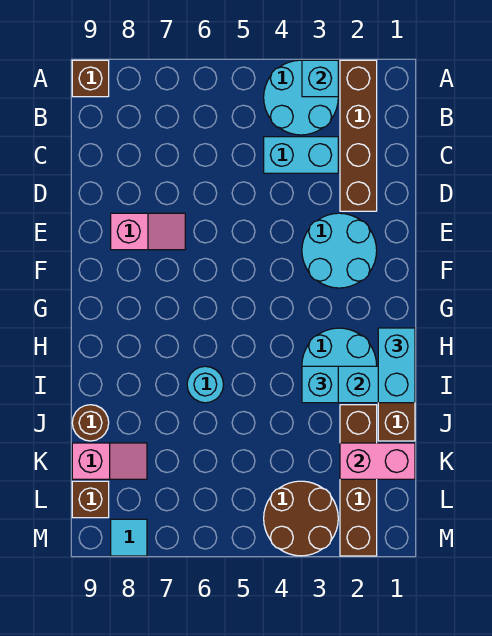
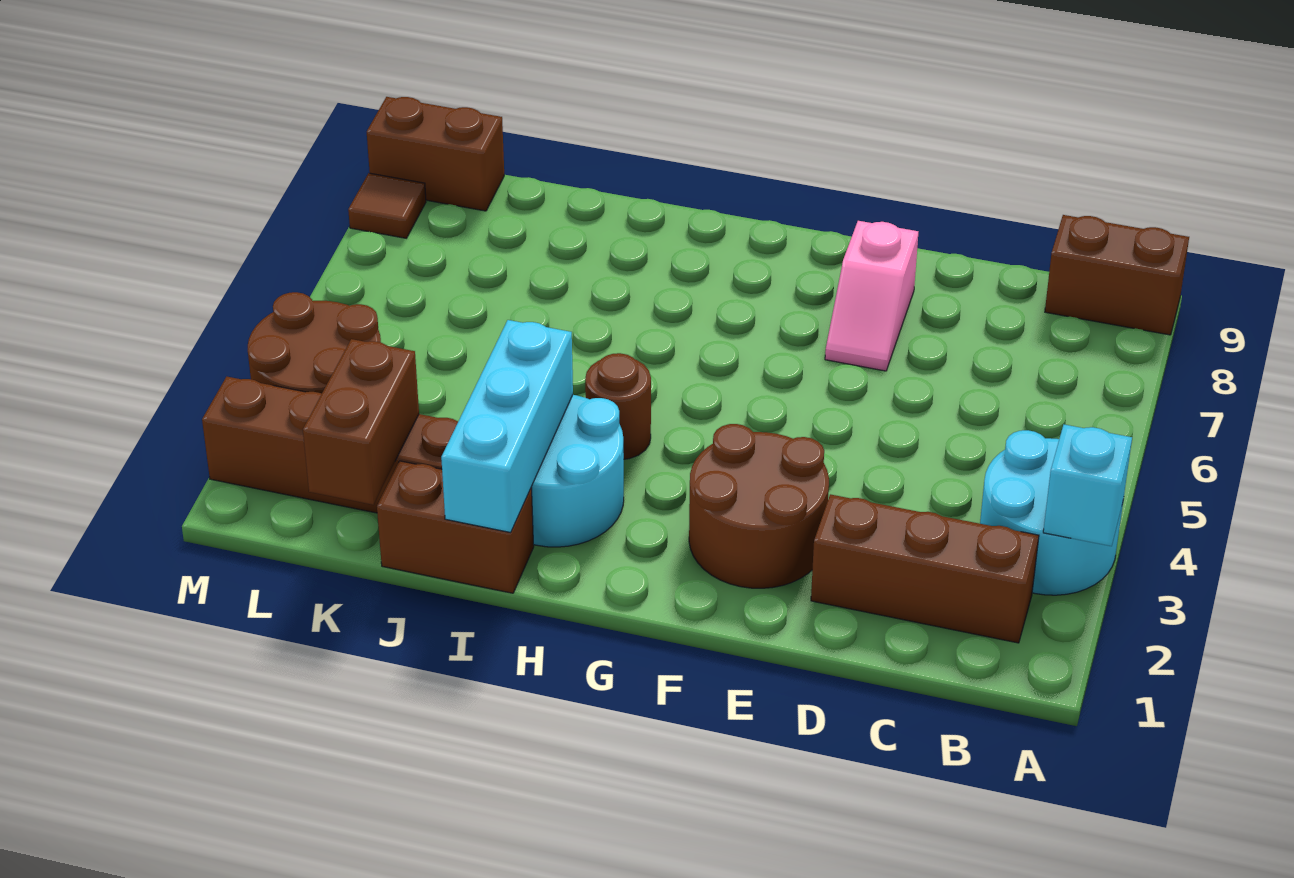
brown brick A2:D2 level 1 -> brown brick B2:D2 level 1
brown brick A9 level 1 -> brown brick A9:B9 level 1
cyan brick C3:C4 level 1 -> none
cyan round brick E2:F3 level 1 -> brown round brick E2:F3 level 1
cyan brick H1:I1 level 3 -> none
cyan brick I3 level 3 -> none
cyan round brick I6 level 1 -> none
brown round brick J9 level 1 -> brown round brick H4 level 1
pink brick K1:K2 level 2 -> brown brick K1:K2 level 2
pink slope K8:K9 level 1 top 9 -> none
brown brick L9 level 1 -> brown brick L9:M9 level 1
cyan tile M8 level 1 -> brown tile M8 level 1

